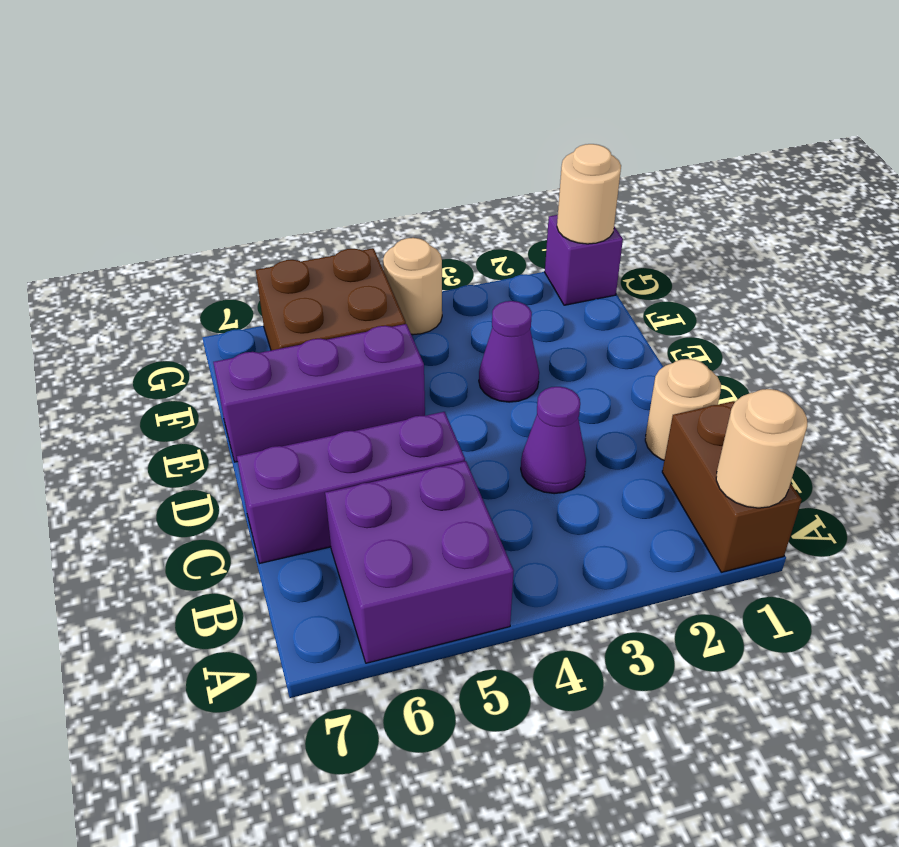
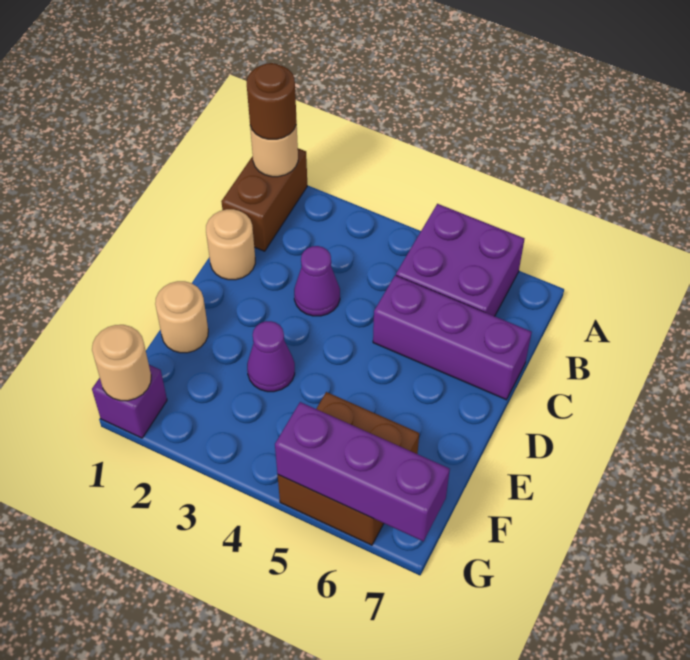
none -> brown round brick A1 level 3
purple brick E5:E7 level 1 -> purple brick G5:G7 level 2
tan round brick G4 level 1 -> tan round brick E1 level 1

